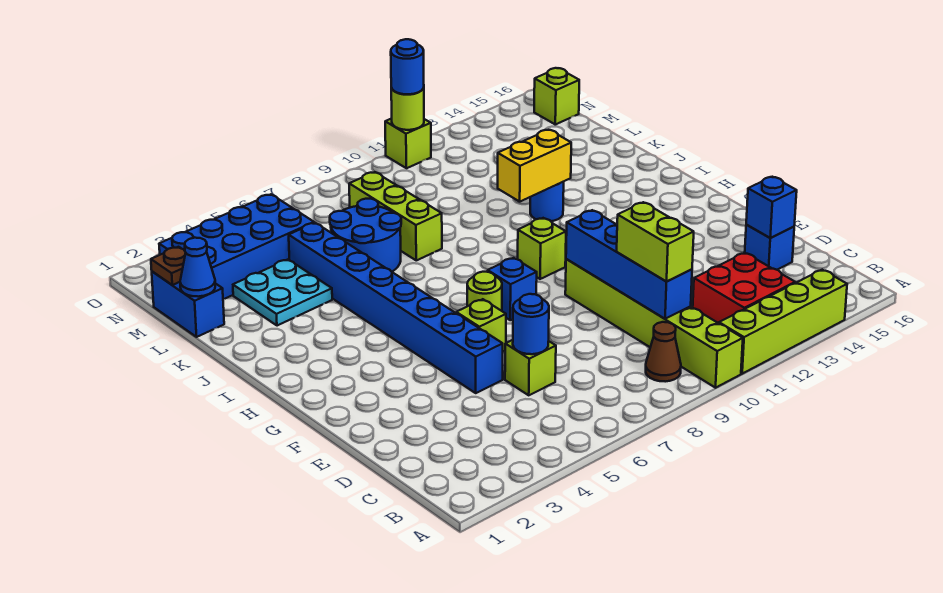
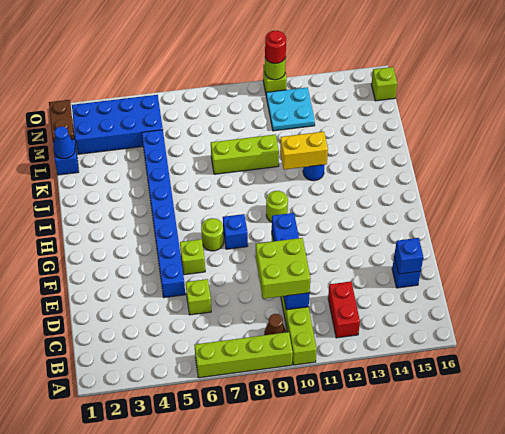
lime brick A11:A14 level 1 -> lime brick A6:A9 level 1
red brick B12:C13 level 1 -> red brick B12:C12 level 1
lime brick C10:D10 level 3 -> lime brick C9:D10 level 3
blue round brick D6 level 2 -> none
lime brick H10 level 1 -> lime round brick H10 level 1
cyan plate K3:L4 level 1 -> cyan plate M11:N12 level 1
blue round brick K6:L7 level 1 -> none
lime brick K8:M8 level 1 -> lime brick K8:K10 level 1
brown plate M1 level 2 -> brown plate M1:N1 level 2
blue round brick O11 level 3 -> red round brick O11 level 3

